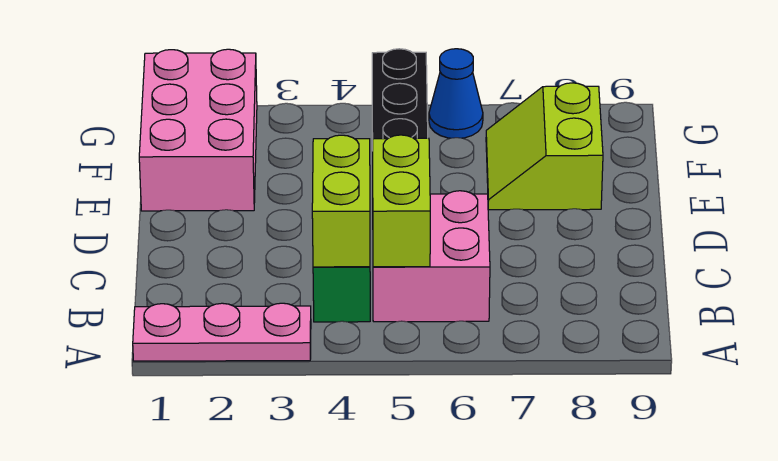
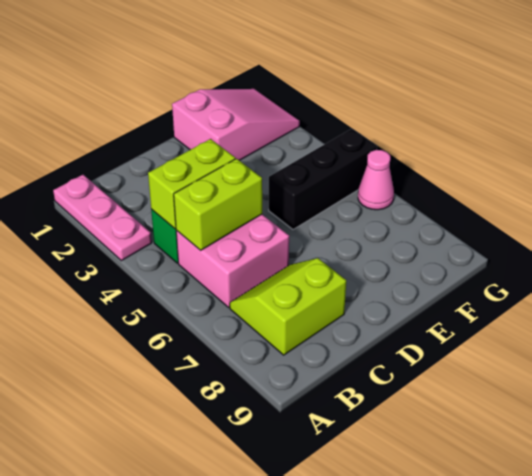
pink brick E1:G2 level 1 -> pink slope E1:G2 level 1 top E
lime slope E7:F8 level 1 top 8 -> lime slope B7:C8 level 1 top 8
blue cone G6 level 1 -> pink cone G6 level 1

